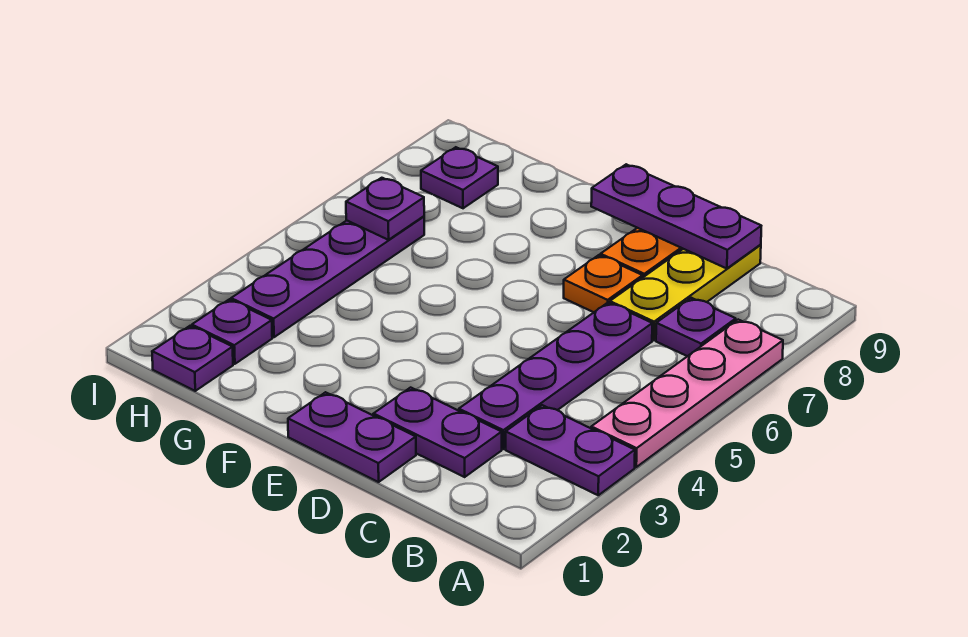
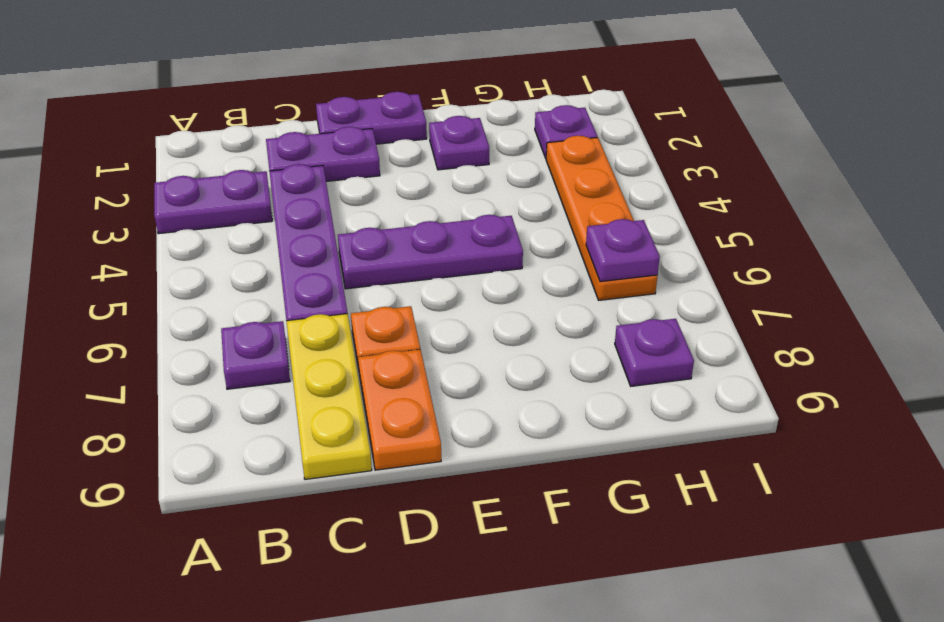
pink plate A4:A7 level 1 -> none
purple plate C9:E9 level 2 -> purple plate D5:F5 level 1
purple plate H1 level 1 -> purple plate F2 level 1
purple plate H3:H6 level 1 -> orange plate H3:H6 level 1

